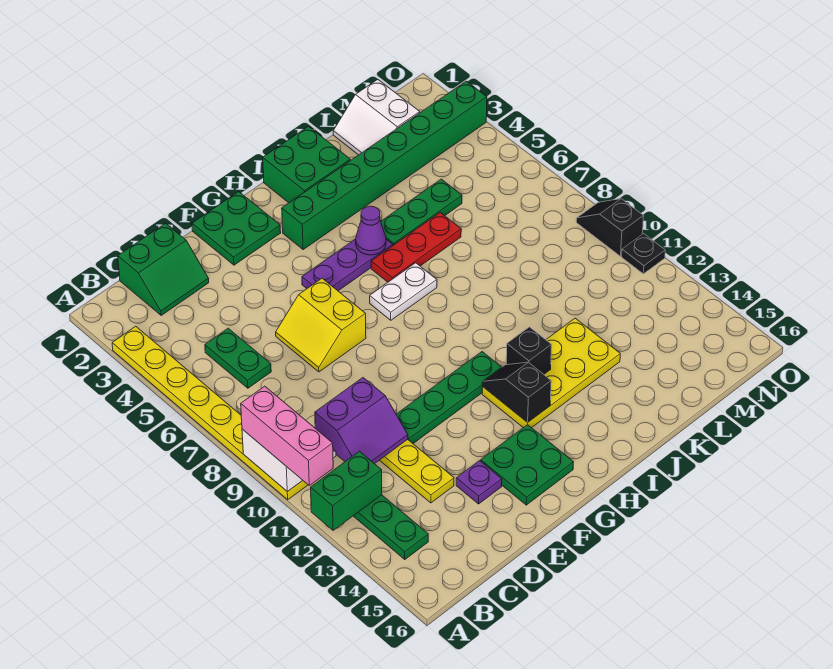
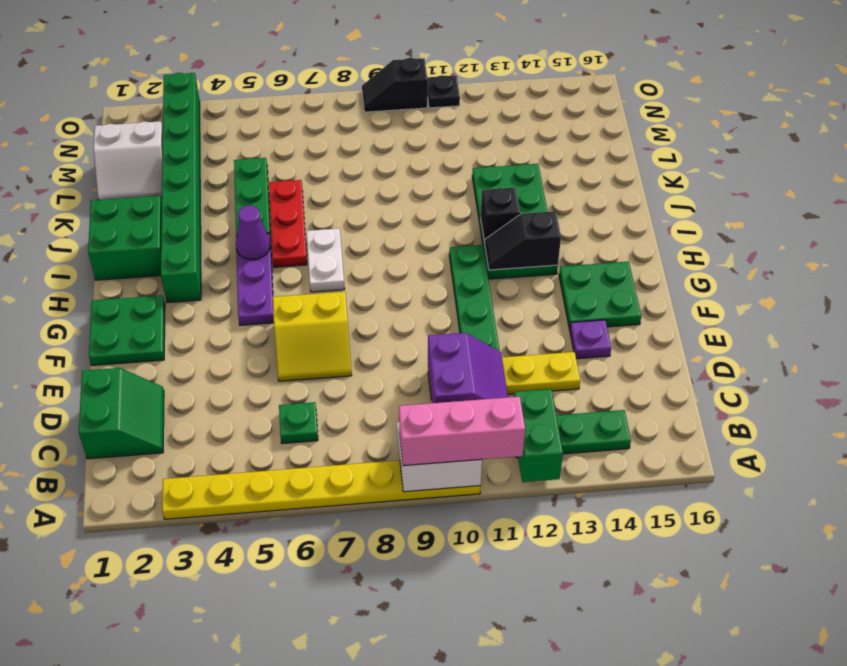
green plate C5:C6 level 1 -> green plate C6 level 1
yellow plate H12:K13 level 1 -> green plate H12:K13 level 1

